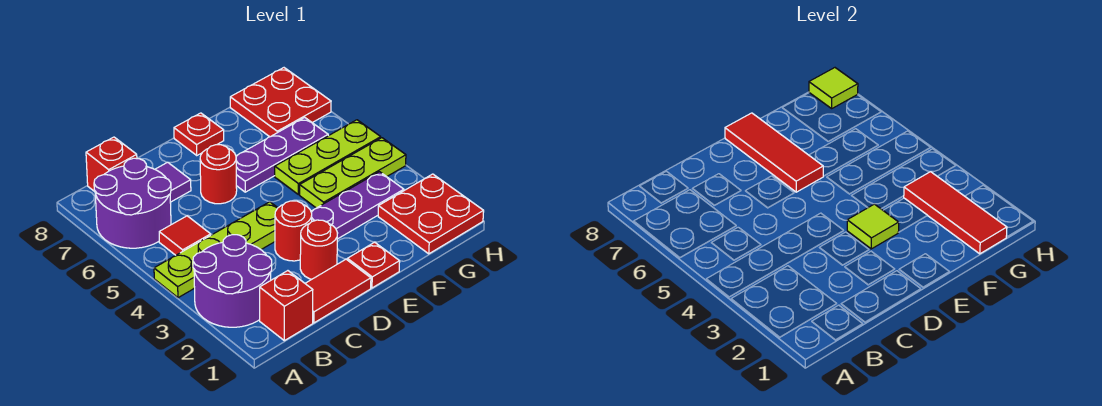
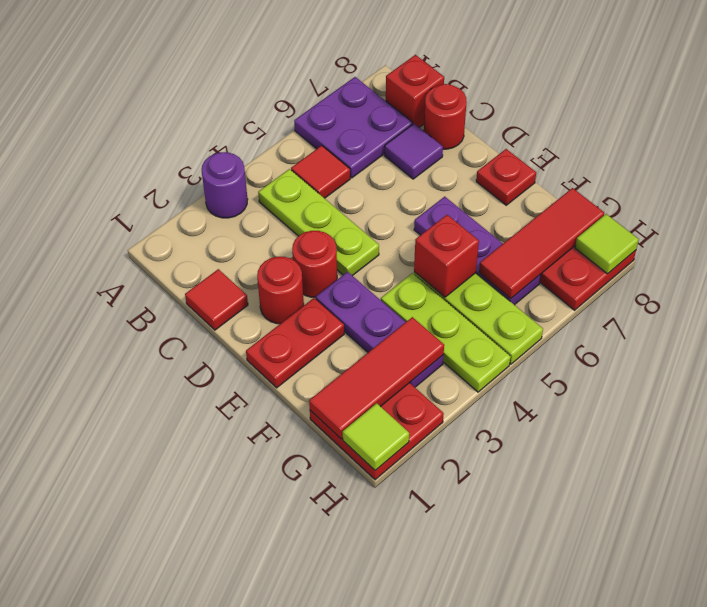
purple round brick A2:B3 level 1 -> purple round brick A3 level 1
lime plate A4:D4 level 1 -> lime plate B4:D4 level 1
purple round brick A6:B7 level 1 -> purple plate A6:B7 level 1
red brick B1 level 1 -> red brick F5 level 2
red tile C1:D1 level 1 -> red tile C1 level 1
red round brick D6 level 1 -> red round brick C8 level 1
red plate E1 level 1 -> red plate E1:E2 level 1
lime tile E3 level 2 -> lime tile H1 level 2
red tile E6:E8 level 2 -> red tile G6:G8 level 2

